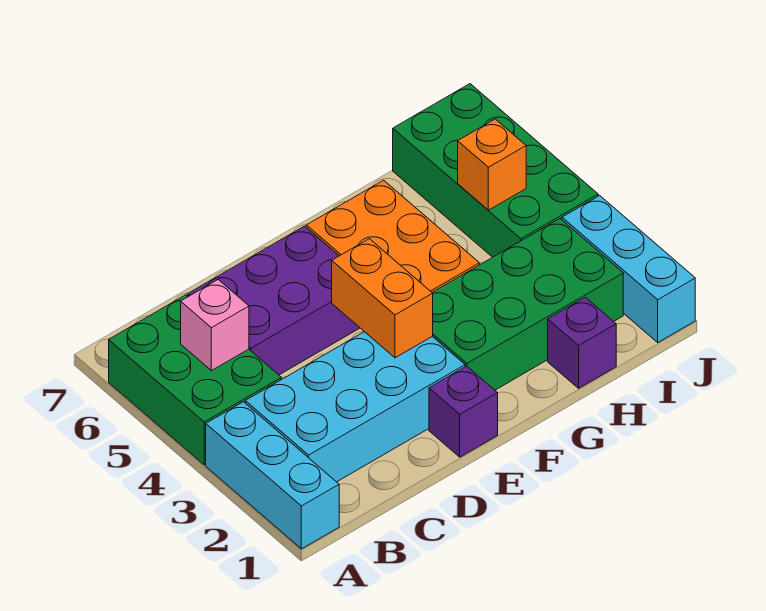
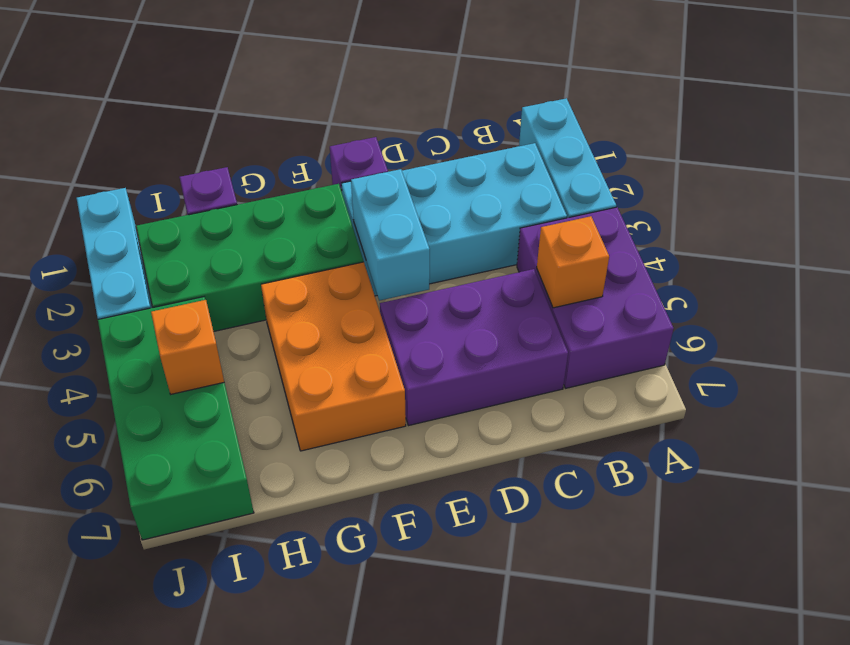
green brick A4:B6 level 1 -> purple brick A4:B6 level 1
pink brick B5 level 2 -> orange brick B5 level 2
orange brick E3:E4 level 2 -> cyan brick E3:E4 level 2

